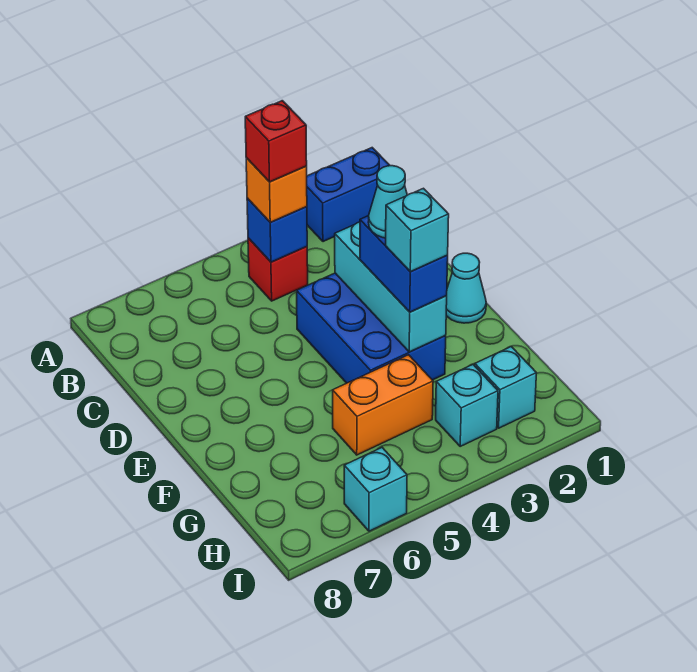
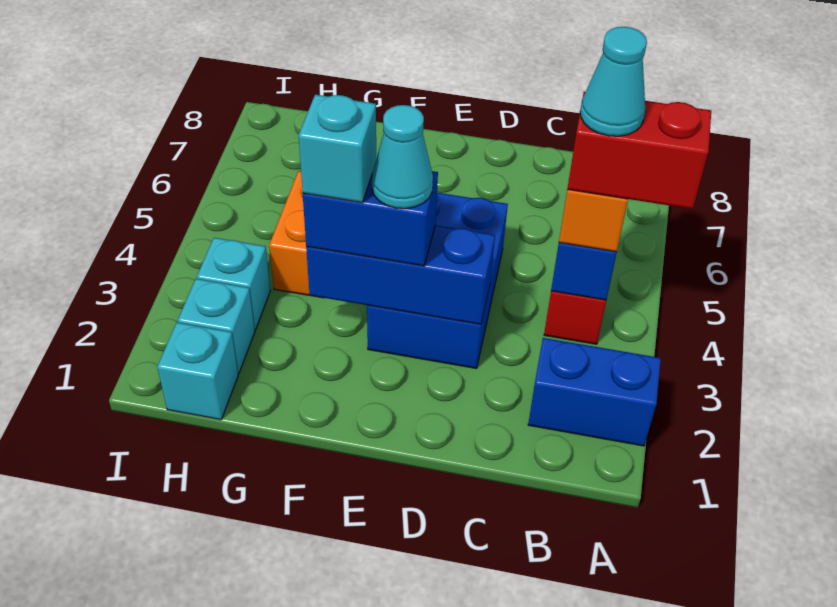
blue brick A1:A2 level 1 -> blue brick A2:B2 level 1
red brick B4 level 4 -> red brick A4:B4 level 4
blue brick D3:F4 level 1 -> blue brick D3:E5 level 1
cyan brick D3:F3 level 2 -> blue brick D3:F3 level 2
cyan cone E1 level 1 -> cyan cone B4 level 5
cyan brick I6 level 1 -> cyan brick H1 level 1

